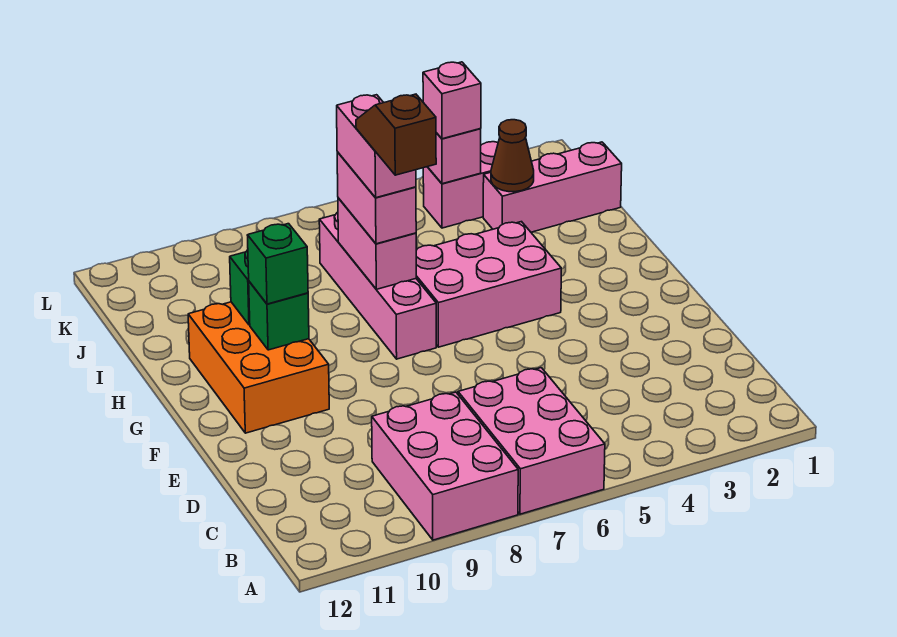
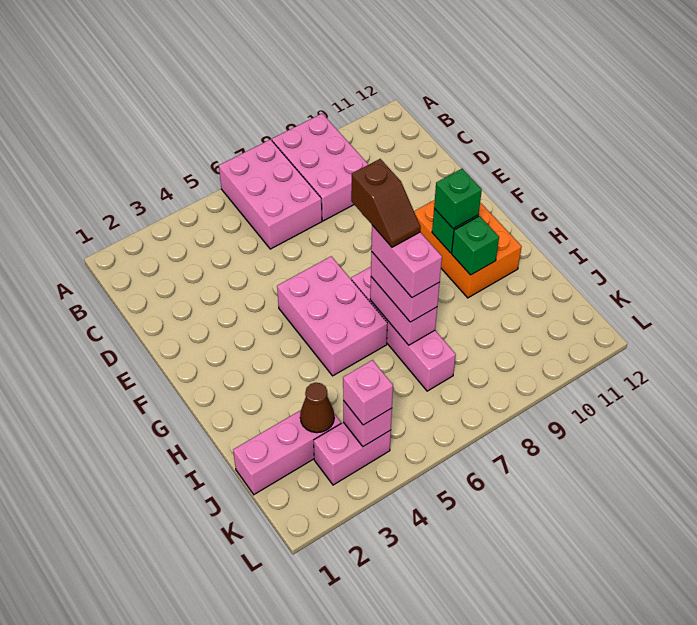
pink brick G4:H6 level 1 -> pink brick F5:H6 level 1

